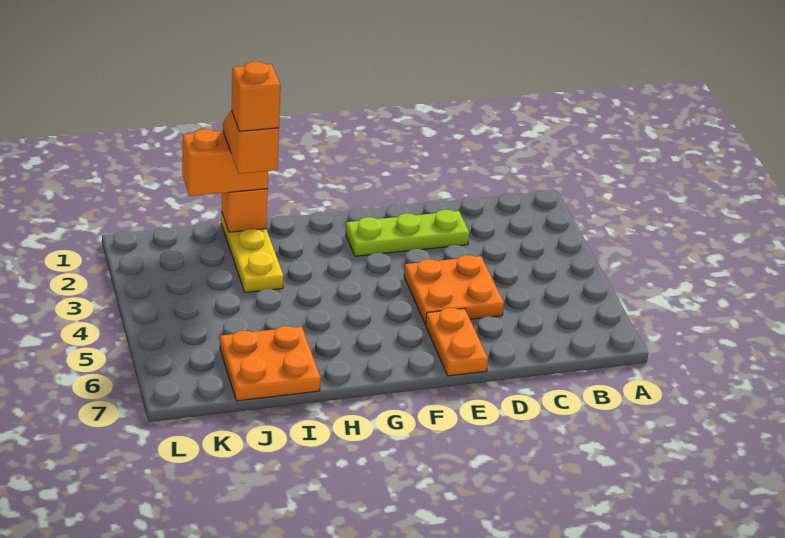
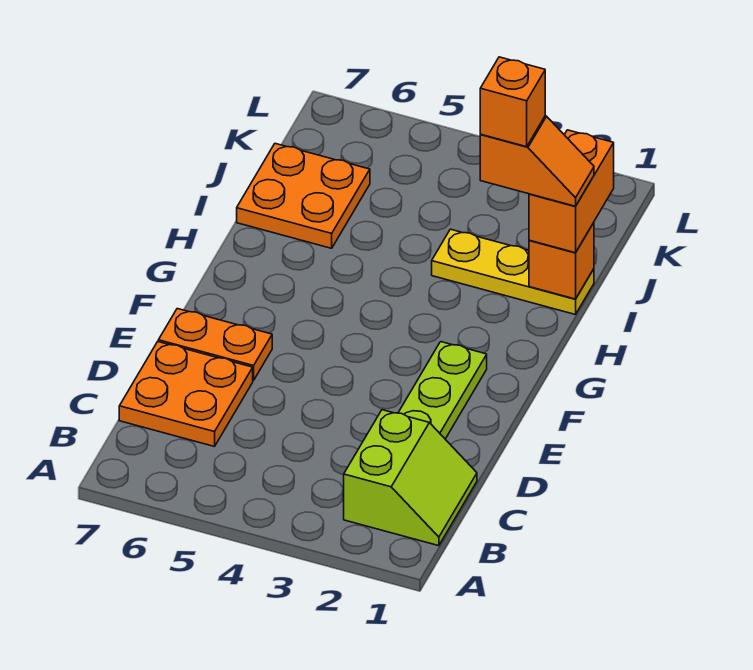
none -> lime slope B1:C2 level 1 top 2
orange plate D4:E5 level 1 -> orange plate C6:D7 level 1

